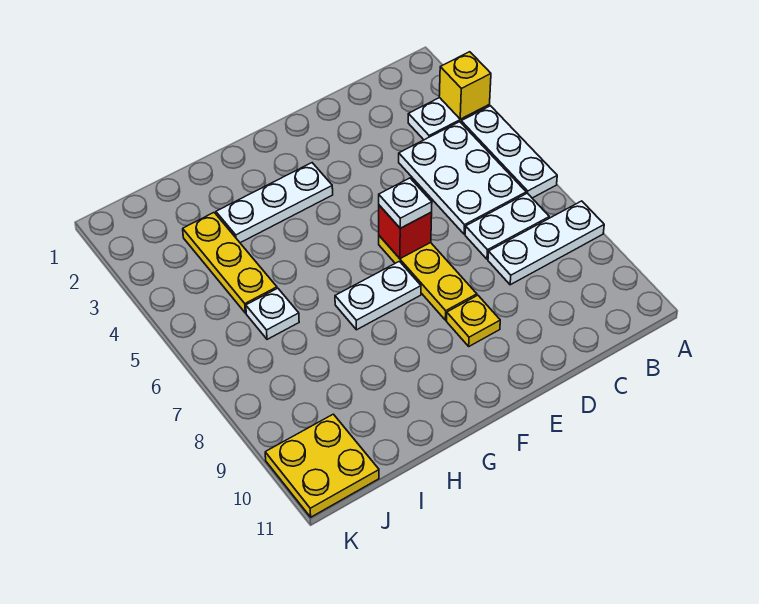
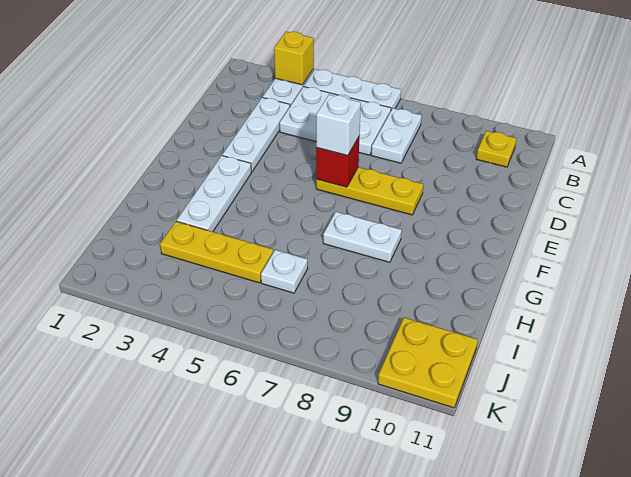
white plate A8:C8 level 1 -> white plate C3:E3 level 1
white plate E6 level 3 -> white brick E6 level 3
yellow plate E9 level 1 -> yellow plate B10 level 1
white plate F7:G7 level 1 -> white plate G7:G8 level 1

